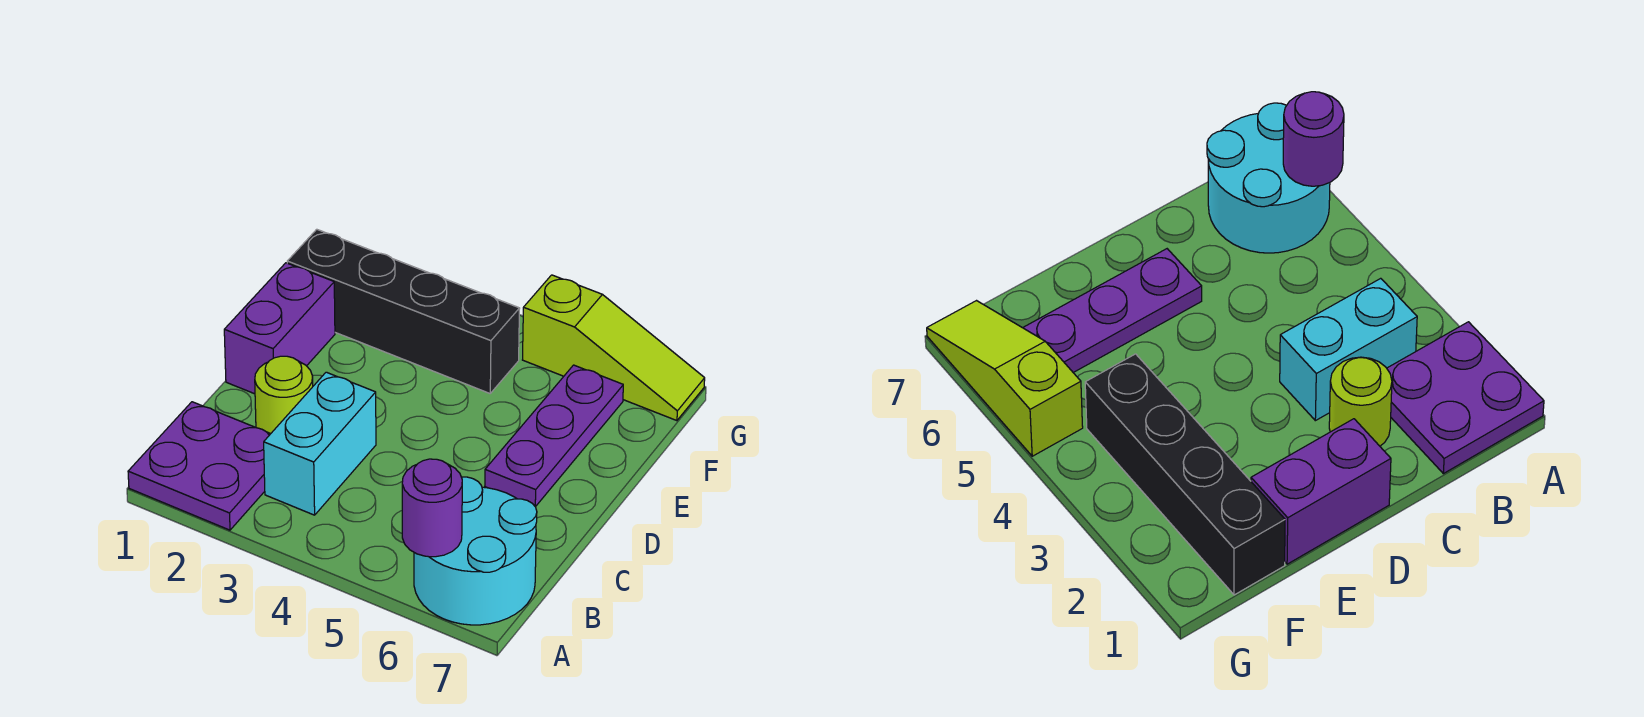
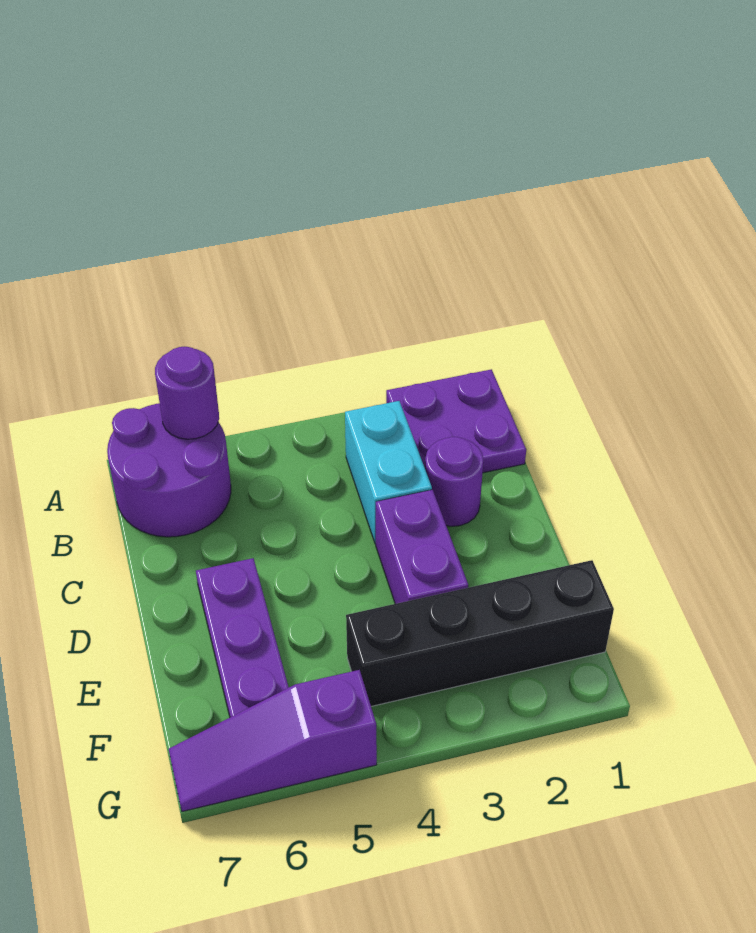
cyan round brick A6:B7 level 1 -> purple round brick A6:B7 level 1
lime round brick C2 level 1 -> purple round brick C2 level 1
purple brick D1:E1 level 1 -> purple brick D3:E3 level 1
lime slope G5:G7 level 1 top 5 -> purple slope G5:G7 level 1 top 5

